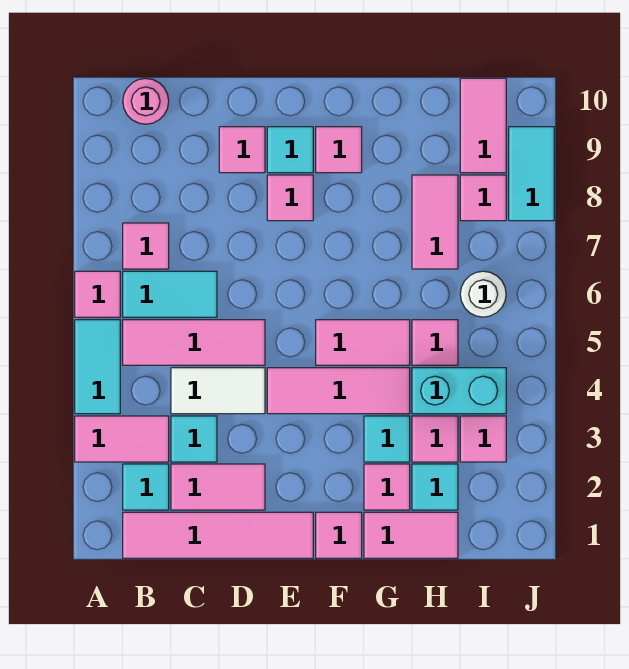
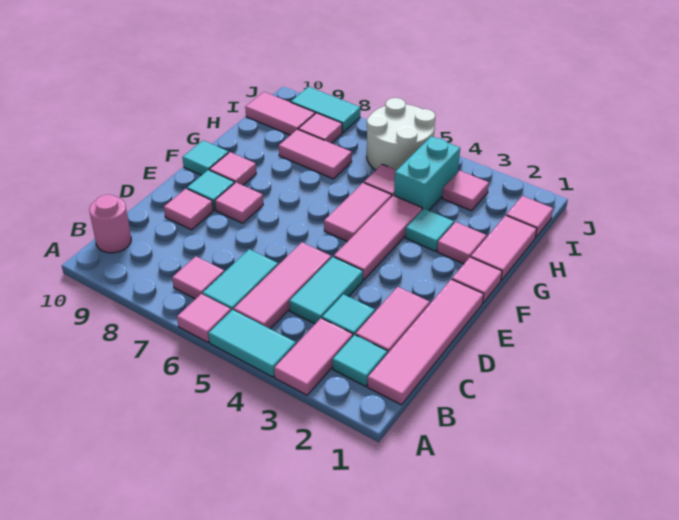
white tile C4:D4 level 1 -> cyan tile C4:D4 level 1
cyan tile H2 level 1 -> cyan tile F10 level 1
pink tile H3 level 1 -> pink tile I1 level 1
white round brick I6 level 1 -> white round brick I5:J6 level 1

